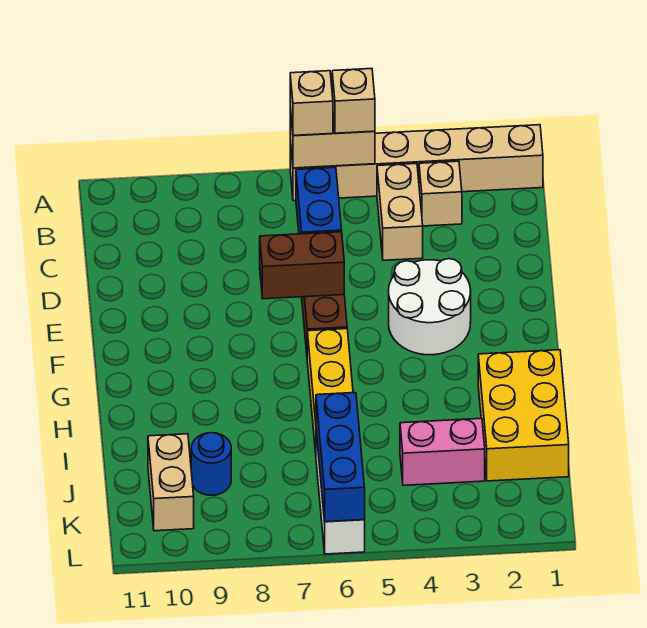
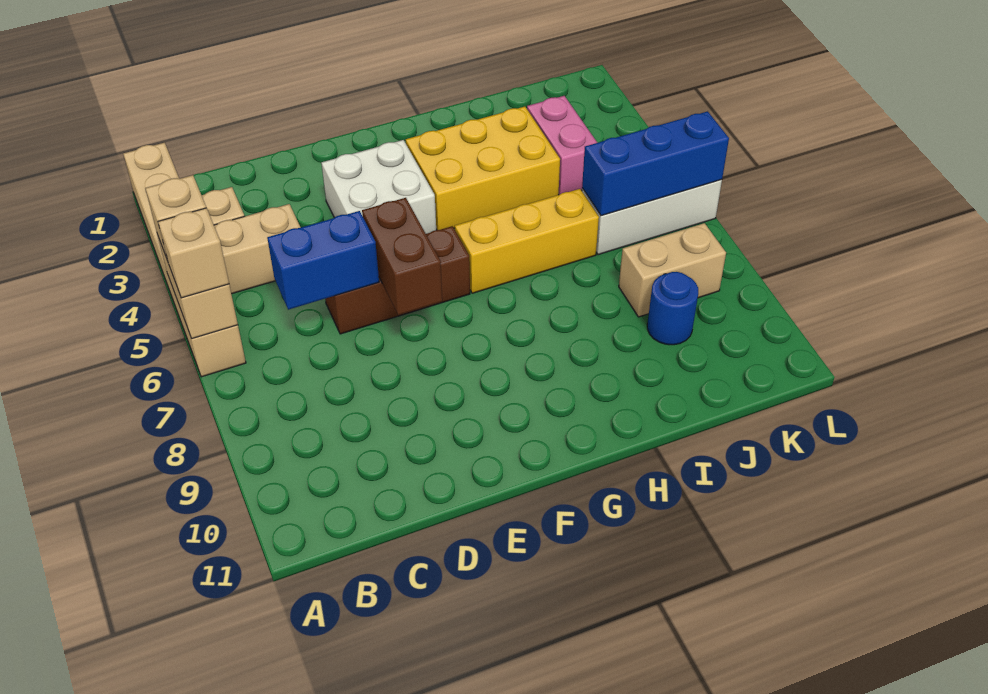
white round brick E3:F4 level 1 -> white brick E3:F4 level 1
yellow brick H1:J2 level 1 -> yellow brick G3:I4 level 1
tan brick J10:K10 level 1 -> tan brick J8:K8 level 1

